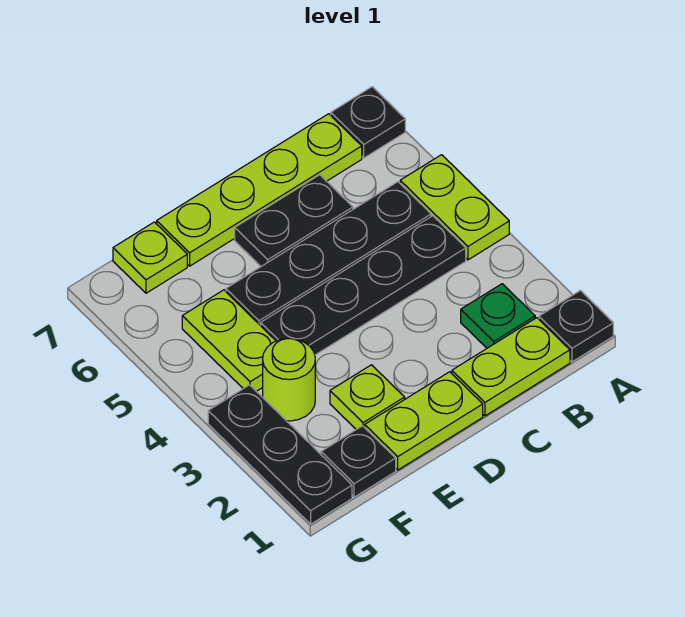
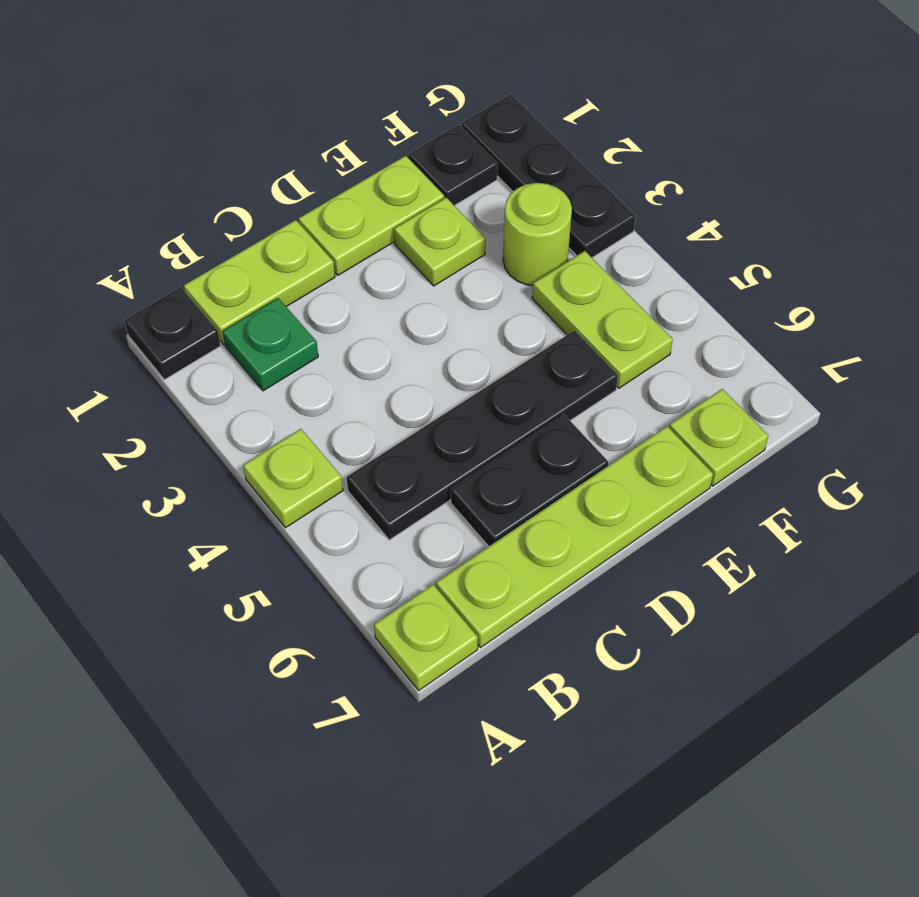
lime plate A4:A5 level 1 -> lime plate A4 level 1
black plate A7 level 1 -> lime plate A7 level 1
black plate B4:E4 level 1 -> none

